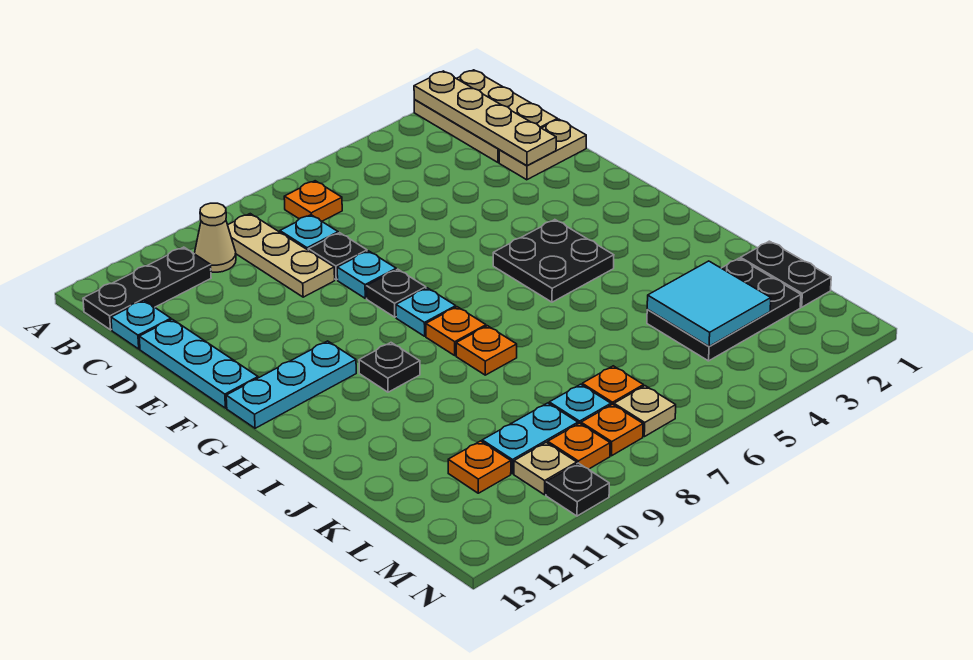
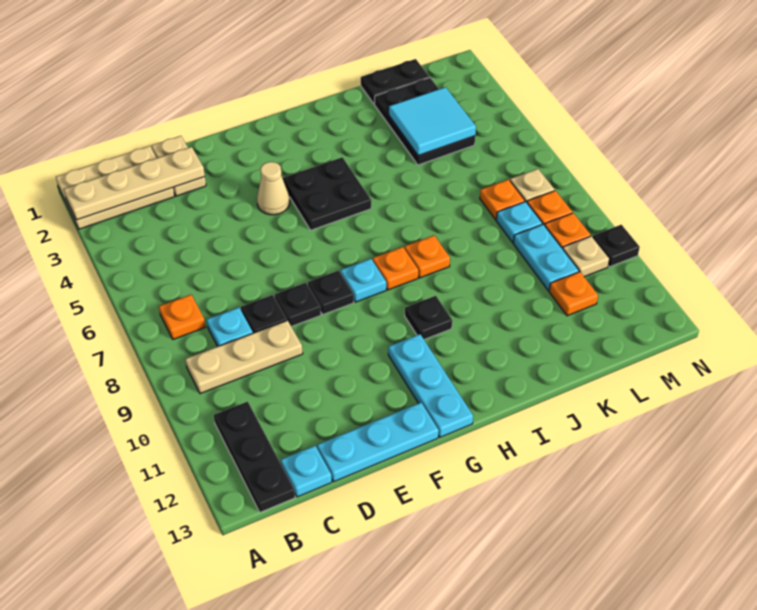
tan cone B10 level 1 -> tan cone F4 level 1
cyan plate E8 level 1 -> black plate E8 level 1

